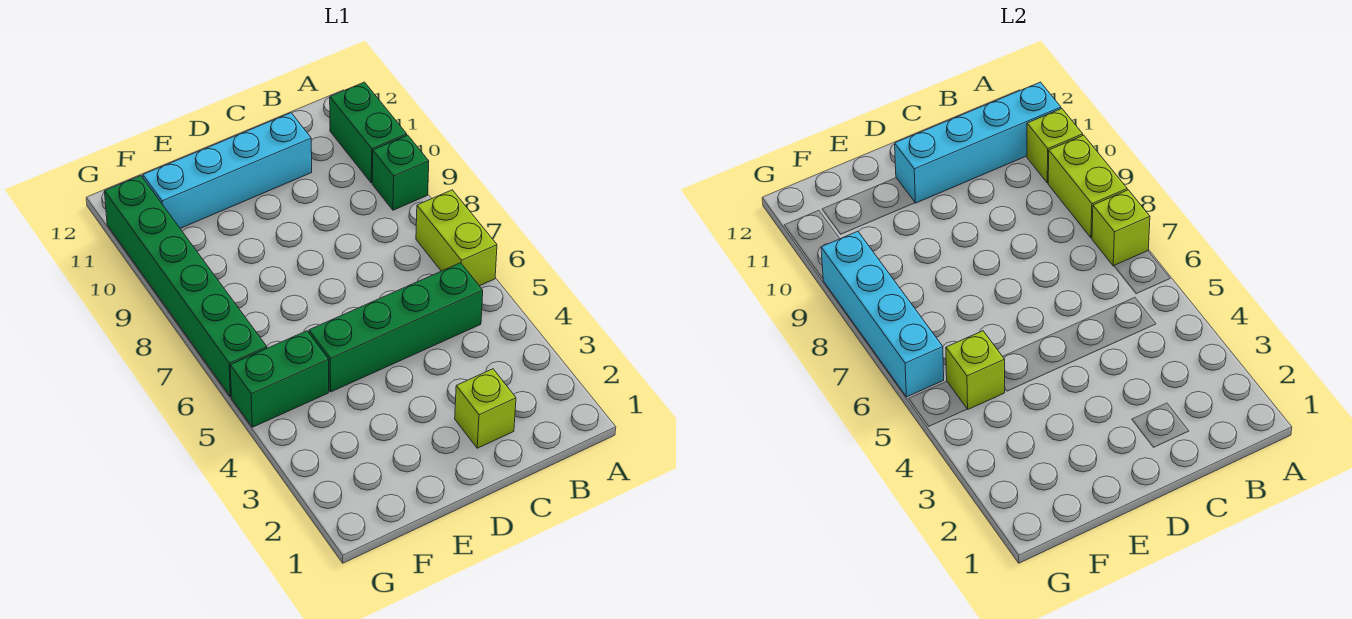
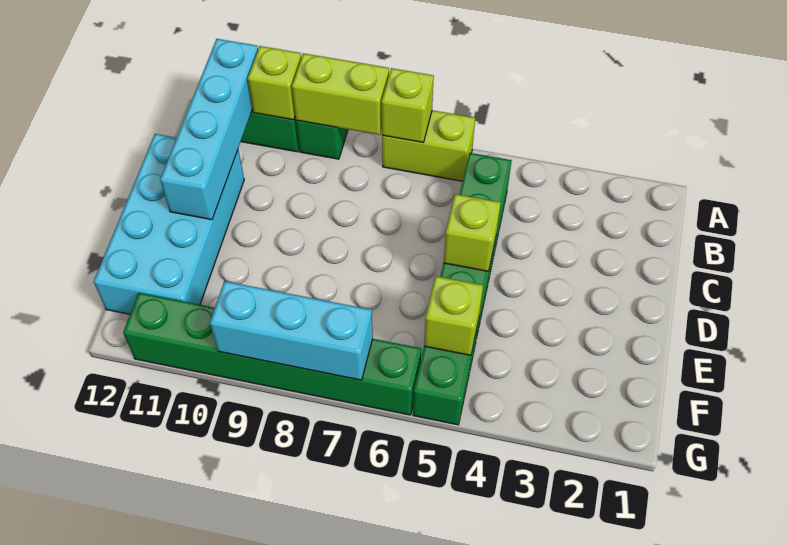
lime brick C2 level 1 -> lime brick D5 level 2
cyan brick C11:F11 level 1 -> cyan brick C11:F12 level 1
cyan brick G6:G9 level 2 -> cyan brick G7:G9 level 2

